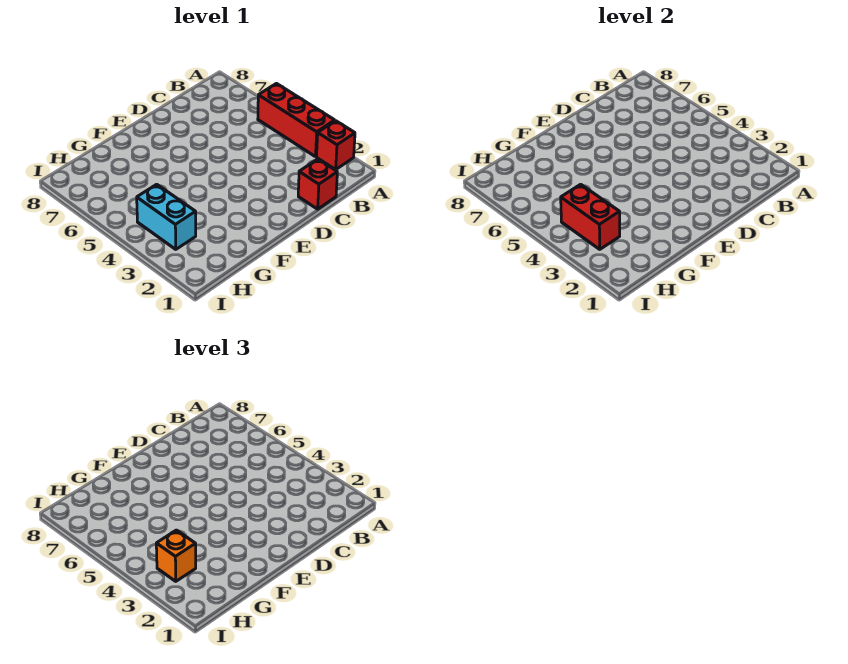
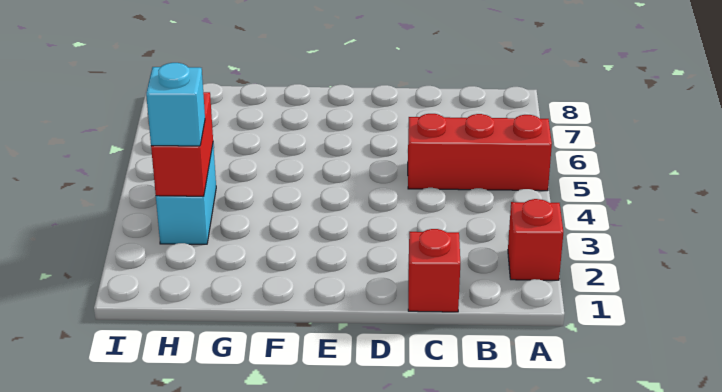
red brick A3:A5 level 1 -> red brick A5:C5 level 1
orange brick H3 level 3 -> cyan brick H3 level 3

